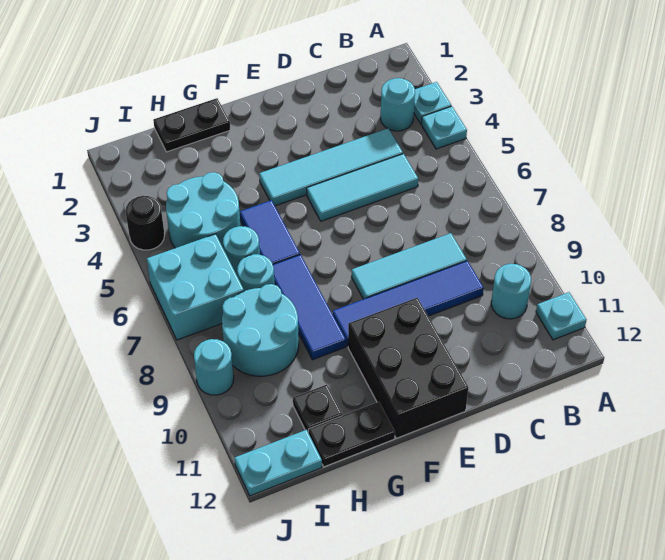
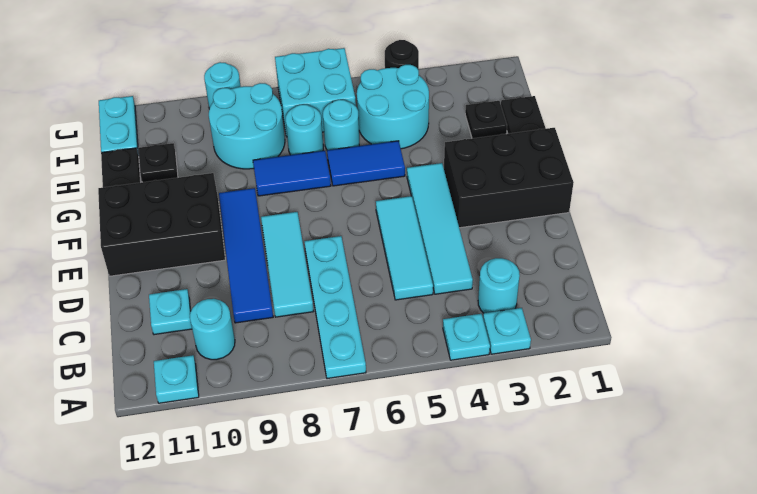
none -> cyan plate A7:D7 level 1
none -> cyan plate C11 level 1
none -> black brick E1:F3 level 1
blue tile G7:G9 level 1 -> blue tile G7:G8 level 1
none -> black plate H2 level 1

